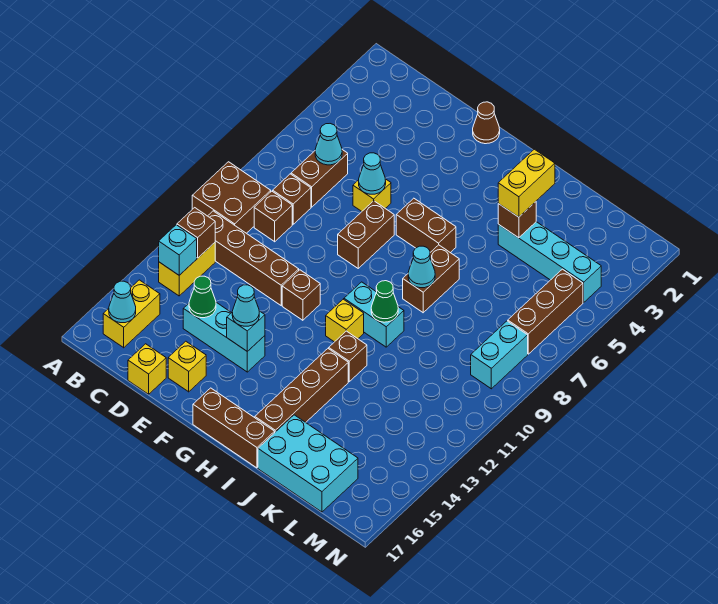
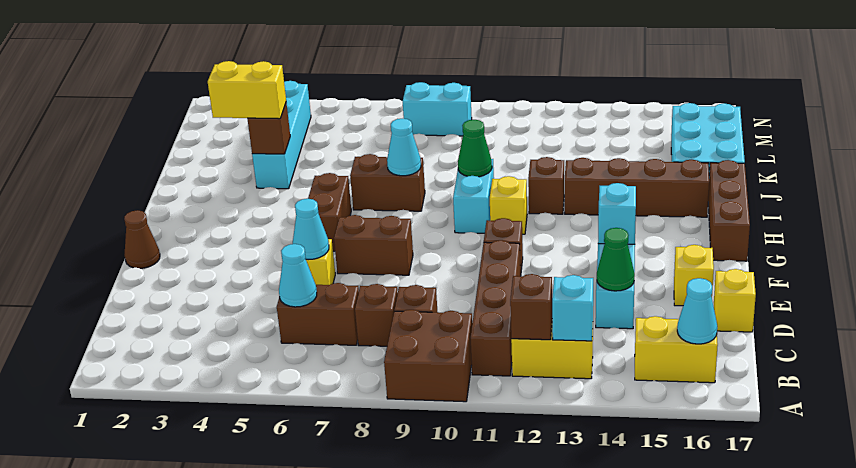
cyan cone F14 level 3 -> none
brown brick M5:M7 level 1 -> none

